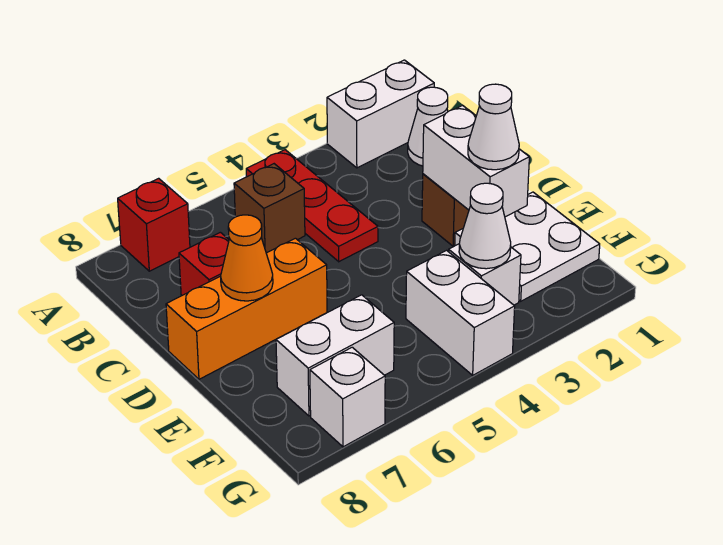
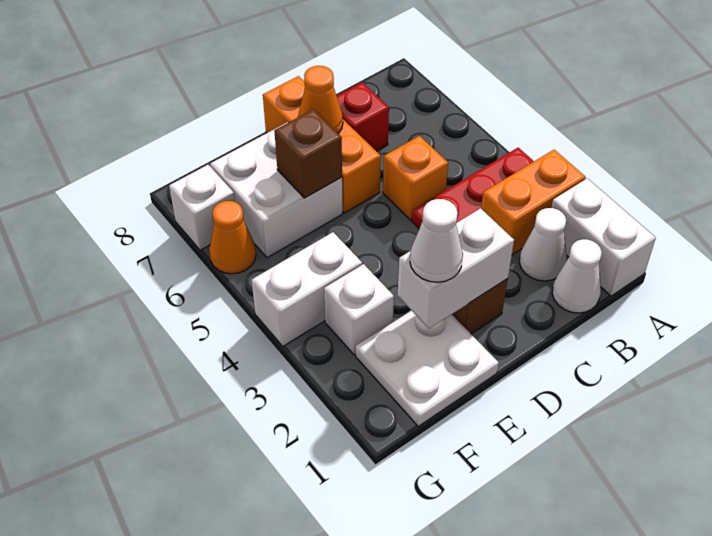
none -> orange brick A3:B3 level 1
red brick A7 level 1 -> none
brown brick B5 level 1 -> brown brick E6 level 2
none -> orange brick C5 level 1
white cone F3 level 2 -> white cone B2 level 1
white brick F6:F7 level 1 -> white brick E6:F7 level 1
none -> orange cone G6 level 1

